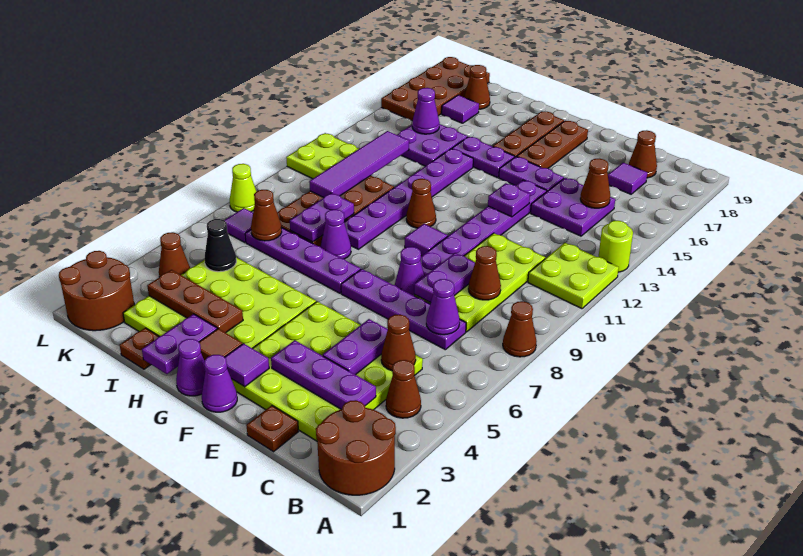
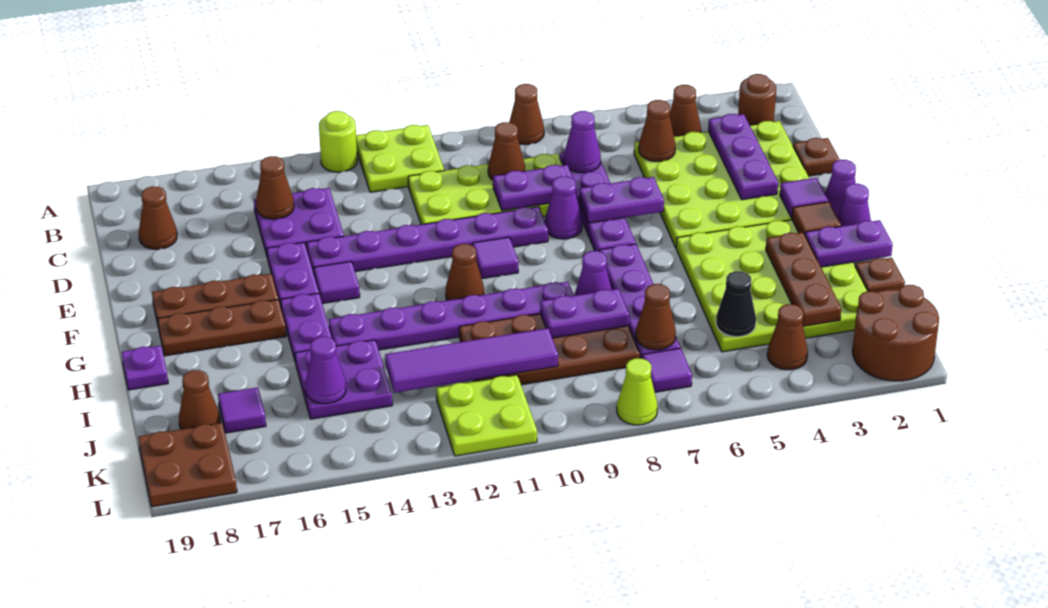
brown round brick A1:B2 level 1 -> brown round brick B2 level 1
purple tile C17 level 1 -> purple tile F14 level 1
purple plate D4:D5 level 2 -> purple plate E6:E7 level 2
purple plate E13 level 2 -> purple plate H19 level 1
brown plate K16:L19 level 1 -> brown plate K18:L19 level 1

